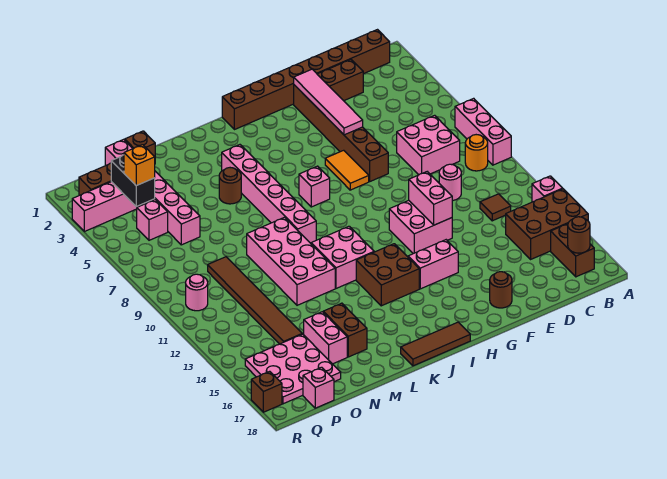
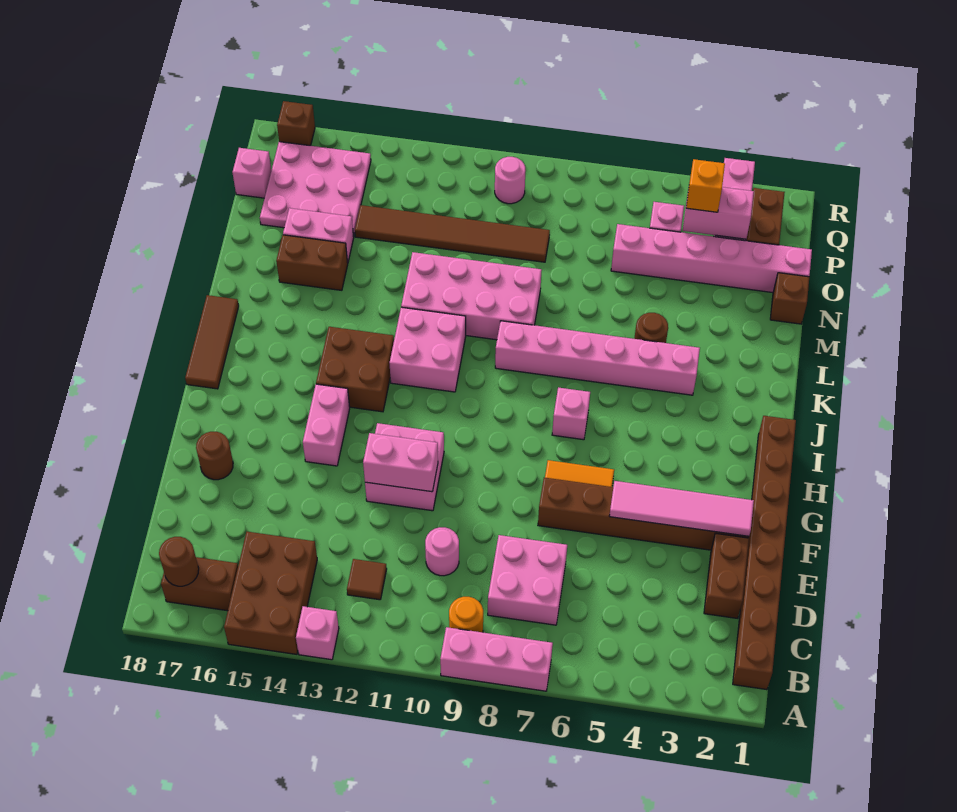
black brick P3:P4 level 2 -> pink brick P3:P4 level 2

